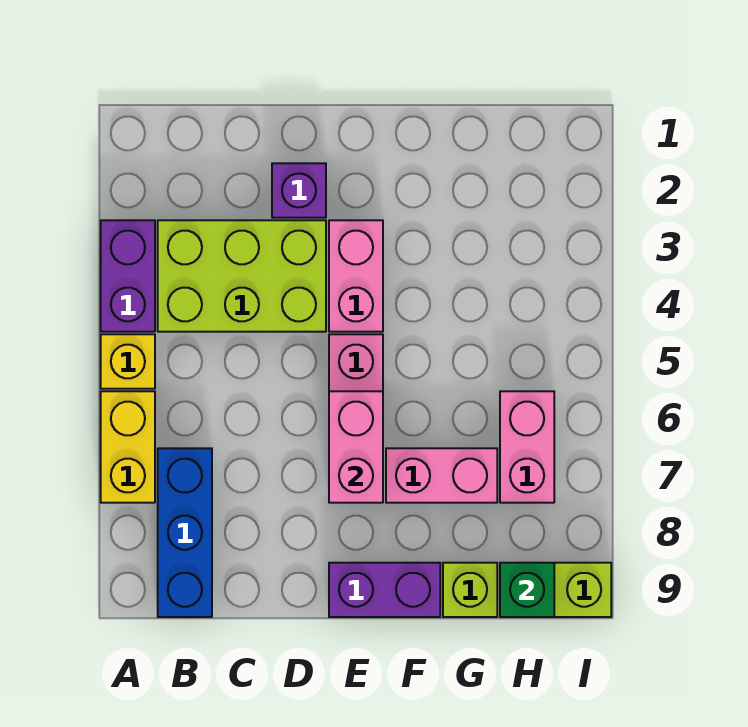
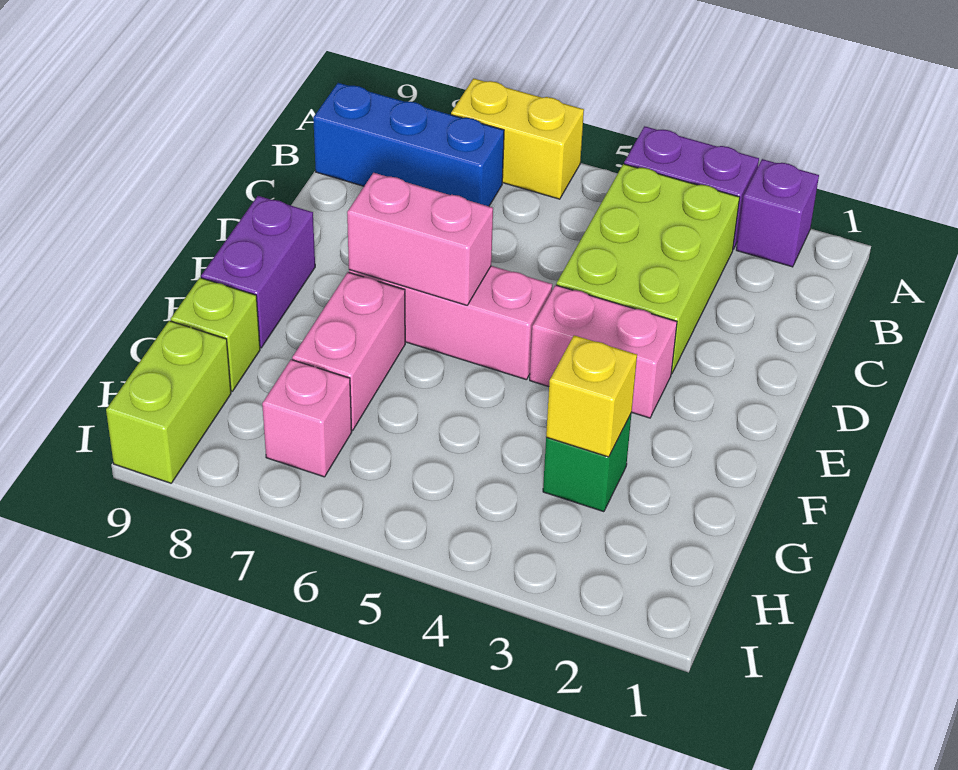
yellow brick A5 level 1 -> yellow brick G3 level 2
purple brick D2 level 1 -> purple brick A2 level 1
pink brick H6:H7 level 1 -> pink brick H7 level 1
green brick H9 level 2 -> green brick G3 level 1

